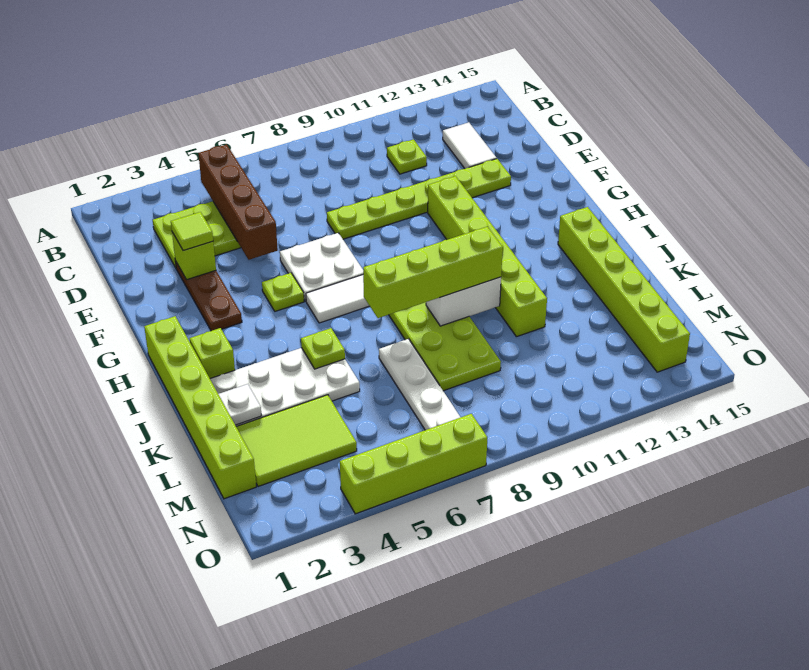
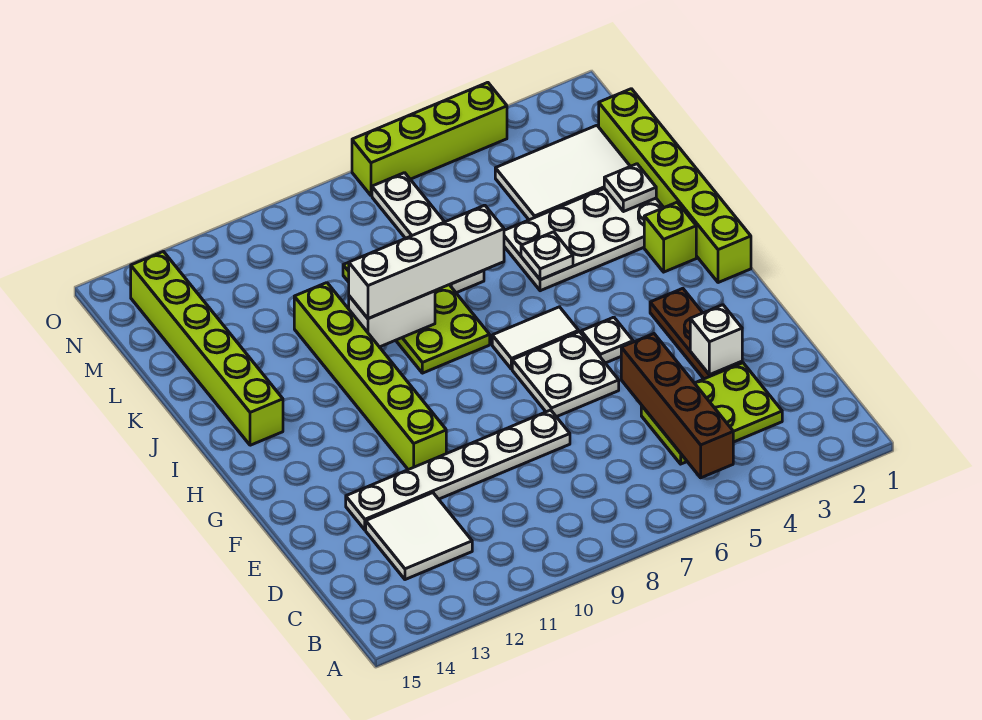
lime plate C11 level 1 -> none
white tile C13:D13 level 1 -> white tile C12:D13 level 1
lime brick E3 level 2 -> white brick E3 level 2
lime tile E3 level 3 -> none
lime plate E8:E13 level 1 -> white plate E8:E13 level 1
lime plate G5 level 1 -> white plate G5 level 1
lime plate J5 level 2 -> white plate J5 level 2
lime brick J7:J10 level 3 -> white brick J7:J10 level 3
lime tile L2:M4 level 1 -> white tile L2:M4 level 1

